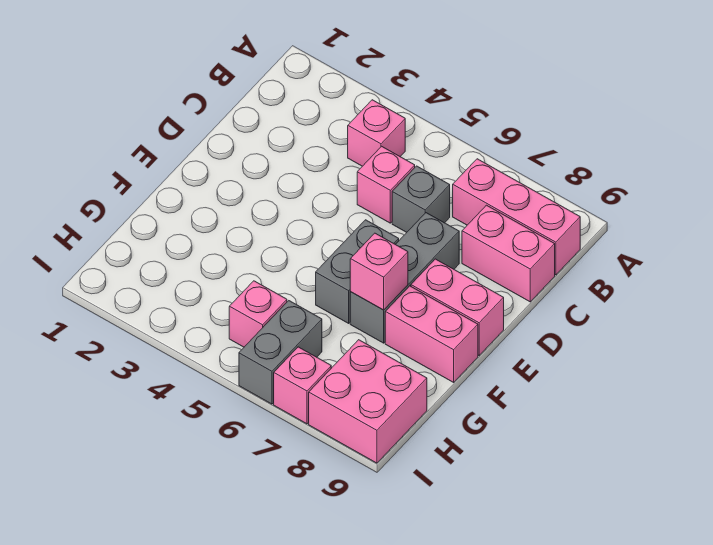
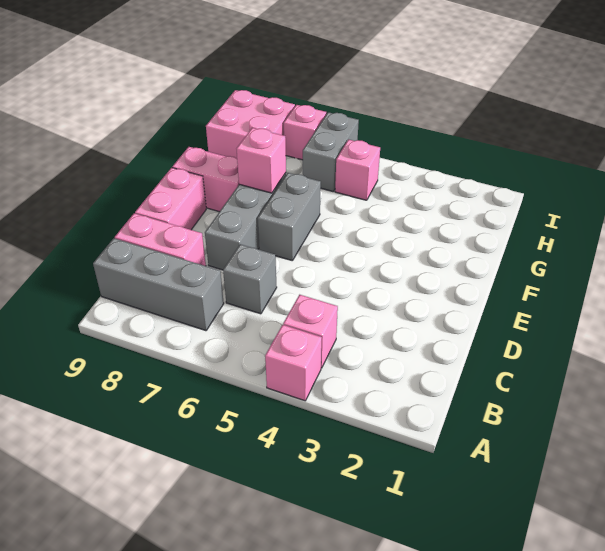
pink brick B7:B9 level 1 -> grey brick B7:B9 level 1
pink brick C5 level 1 -> pink brick A4 level 1
pink brick E8:E9 level 1 -> pink brick D9:E9 level 1

